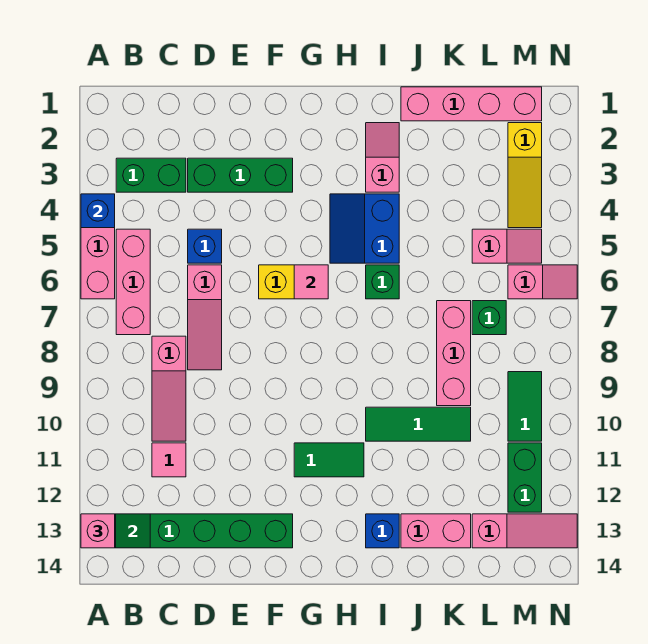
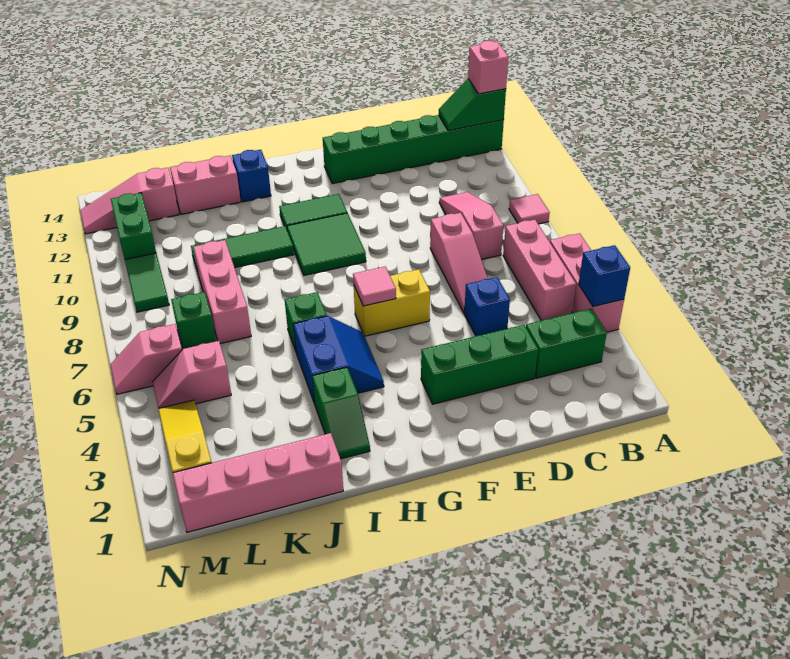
pink tile C11 level 1 -> pink tile A9 level 1
pink slope D6:D8 level 1 top 6 -> pink slope D6:D8 level 1 top 8
none -> green tile G9:H10 level 1
pink slope I2:I3 level 1 top 3 -> green slope I2:I3 level 1 top 3

